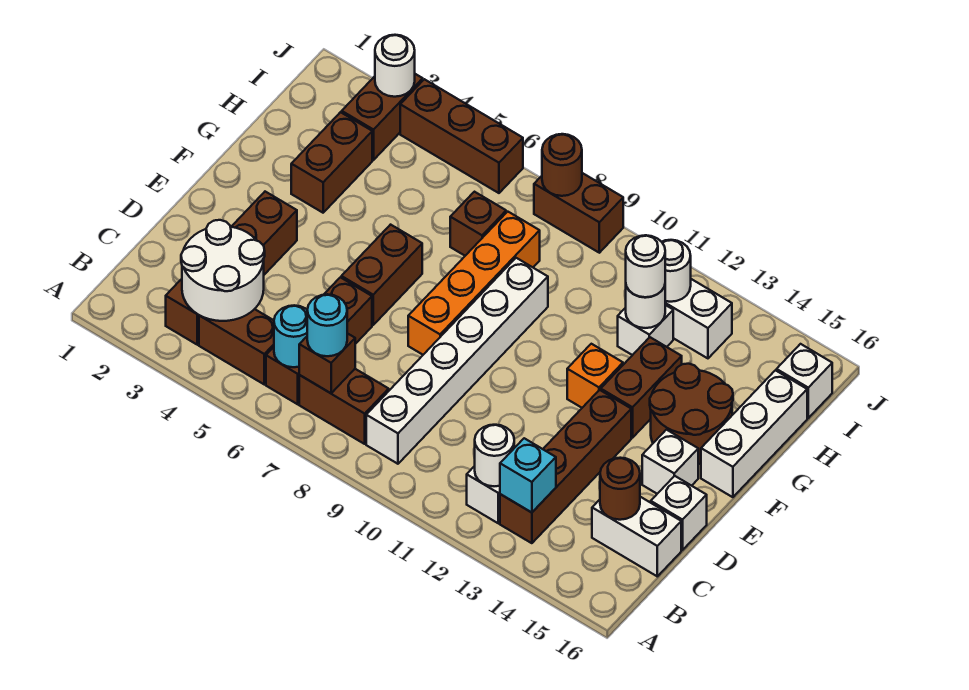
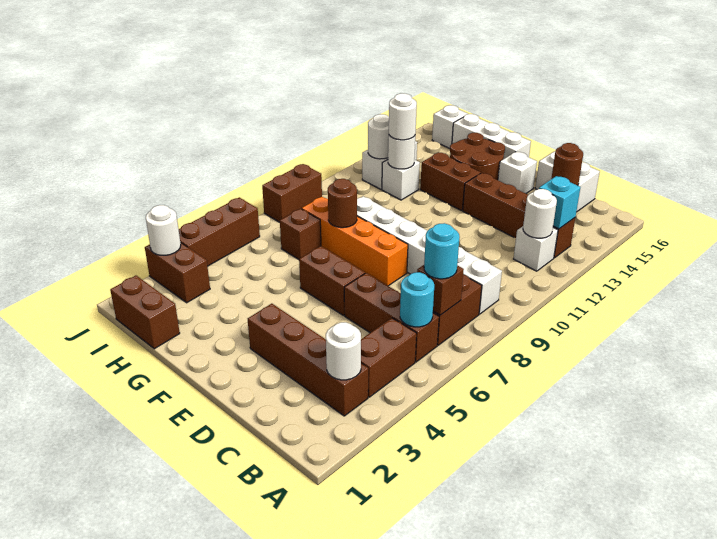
white round brick B3:C4 level 2 -> white round brick B3 level 2
orange brick F12 level 1 -> none
brown brick G3:H3 level 1 -> brown brick H1:I1 level 1
brown round brick J8 level 2 -> brown round brick G8 level 2

